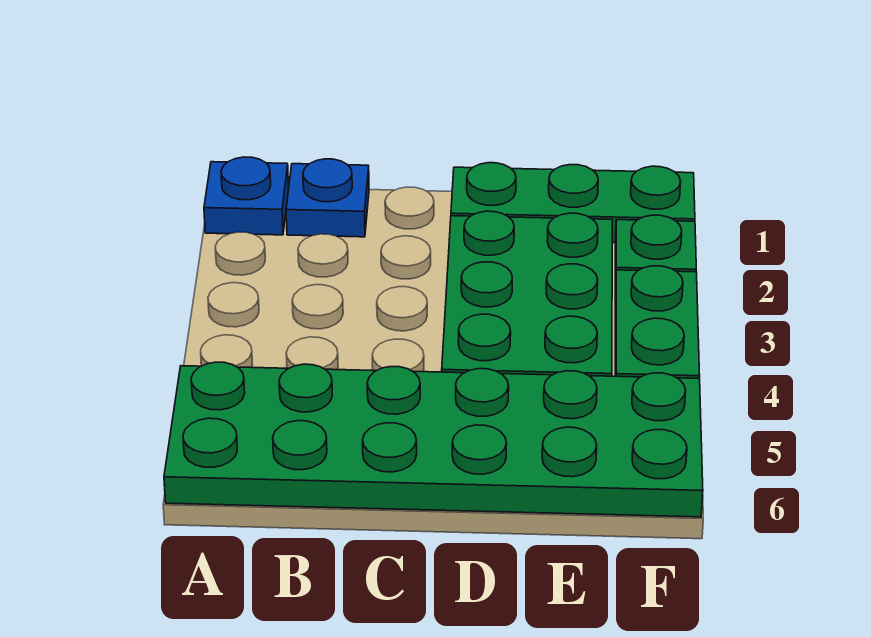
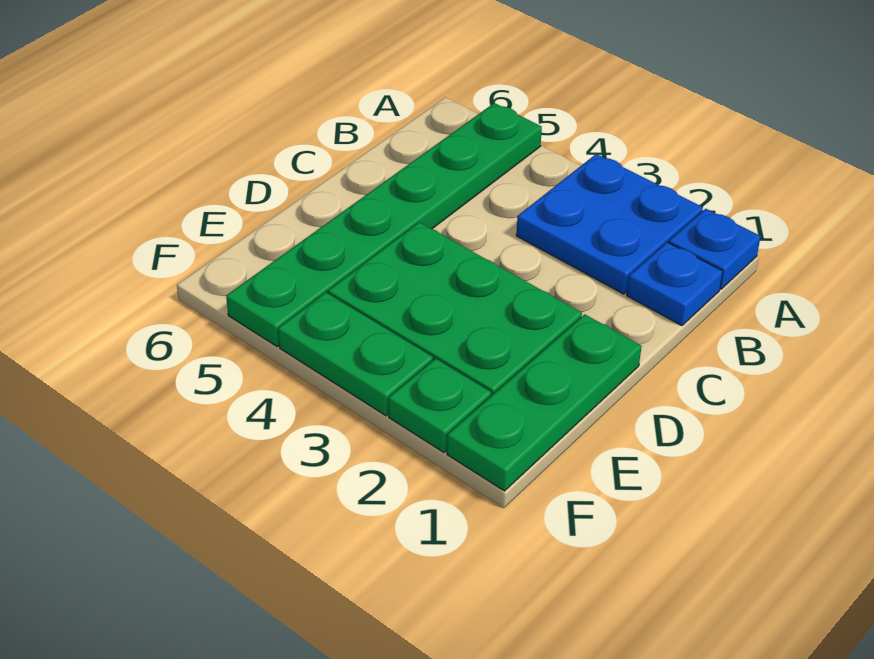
none -> blue plate A2:B3 level 1
green plate A5:F6 level 1 -> green plate A5:F5 level 1

